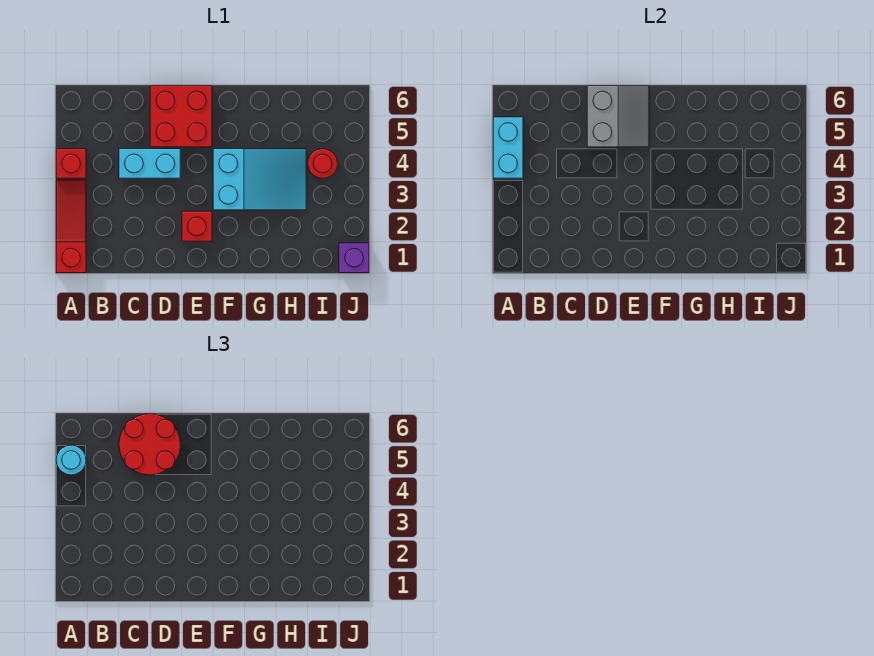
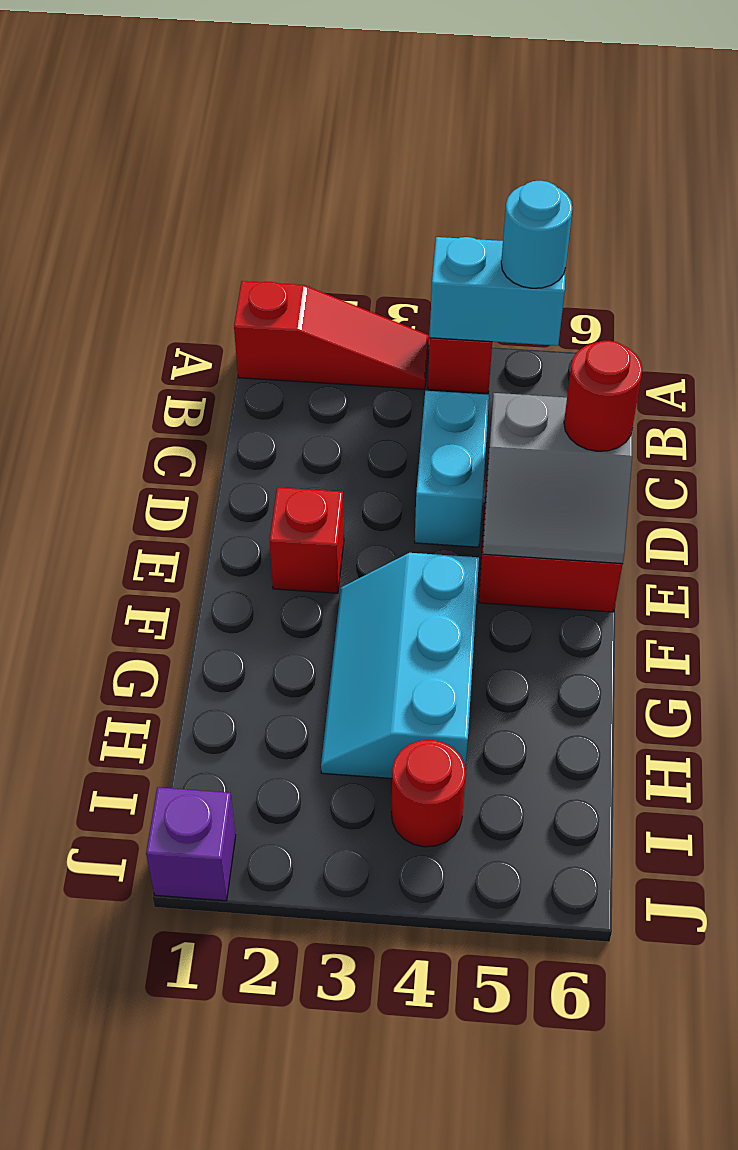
red round brick C5:D6 level 3 -> red round brick D6 level 3
cyan slope F3:H4 level 1 top F -> cyan slope F3:H4 level 1 top 4

